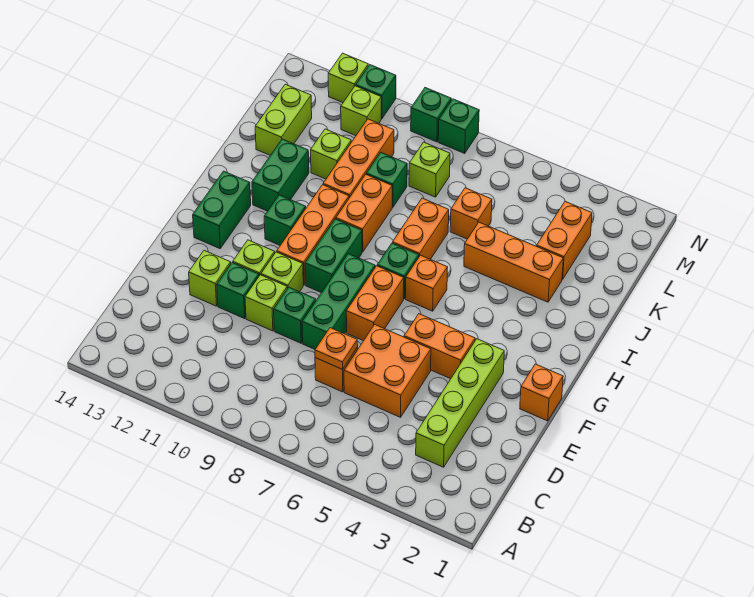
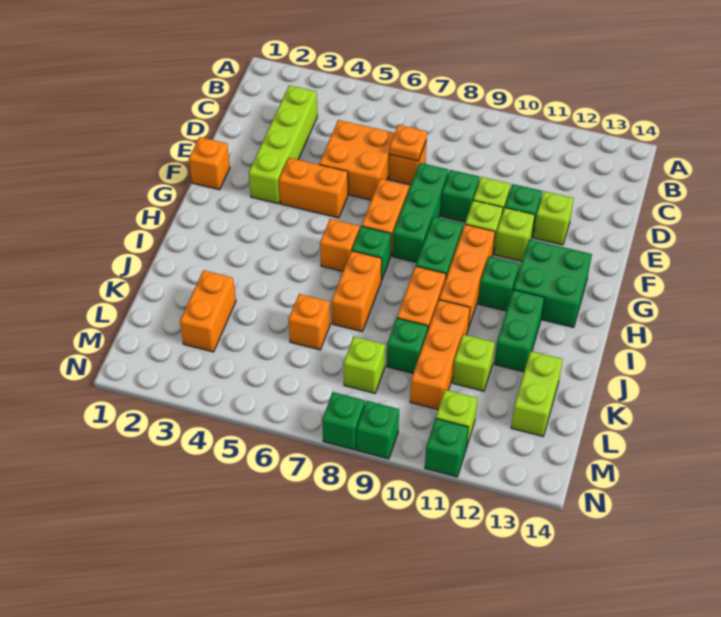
green brick G13:H13 level 1 -> green brick G12:H13 level 1
orange brick J3:J5 level 1 -> none
lime brick N12 level 1 -> none

